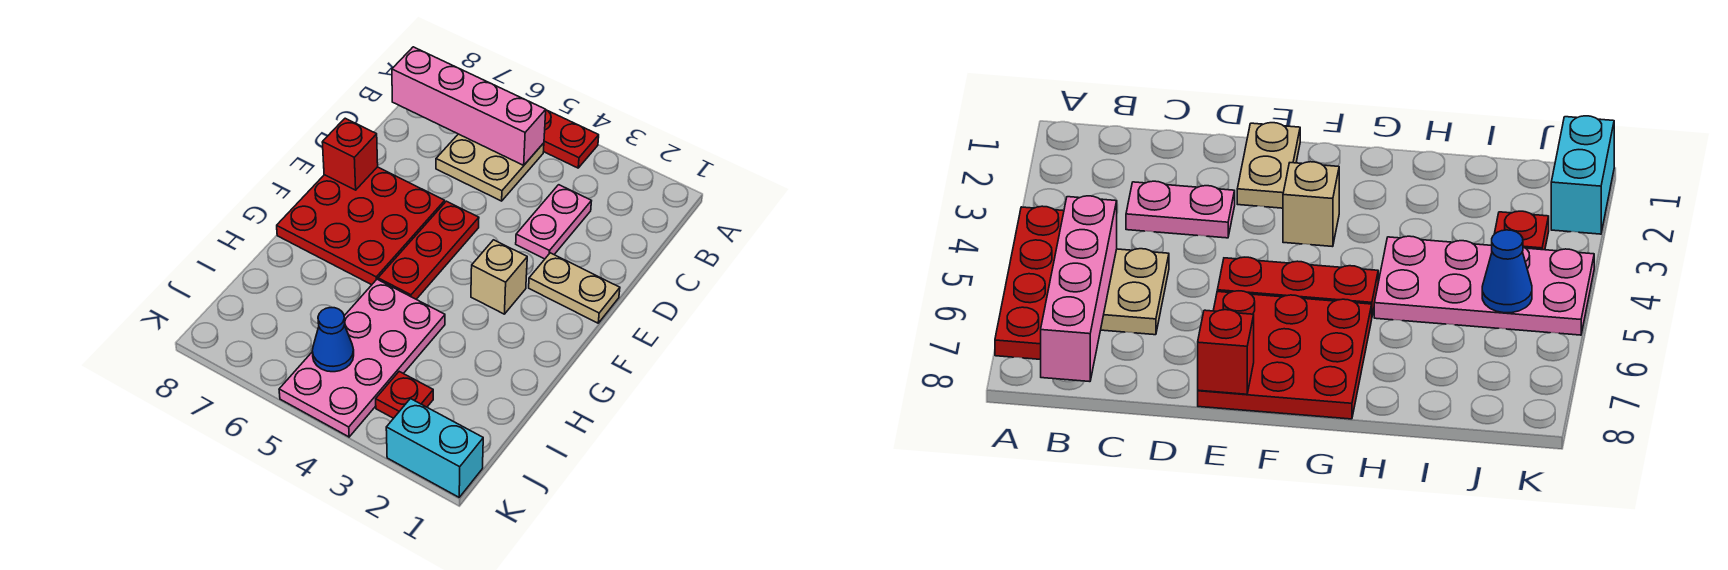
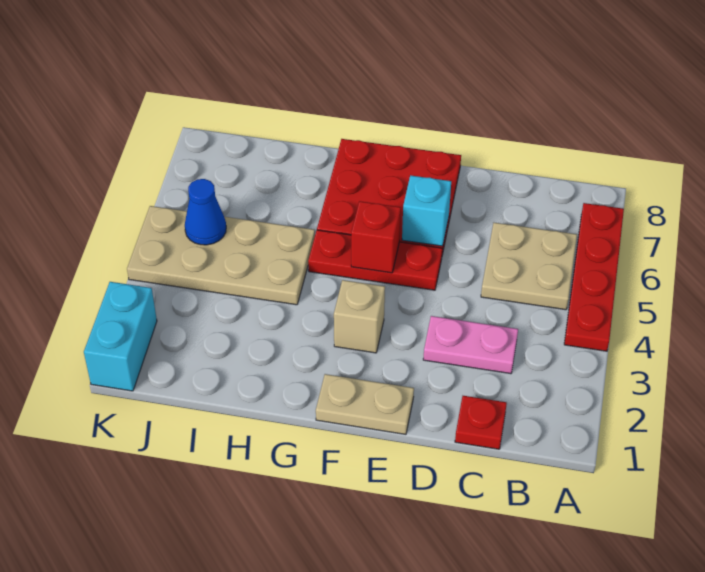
pink brick B5:B8 level 2 -> none
tan plate E1:E2 level 1 -> tan plate E1:F1 level 1
none -> cyan brick E6 level 2
red brick E8 level 2 -> red brick F5 level 2
pink plate H4:K5 level 1 -> tan plate H4:K5 level 1
red plate J3 level 1 -> red plate C1 level 1

